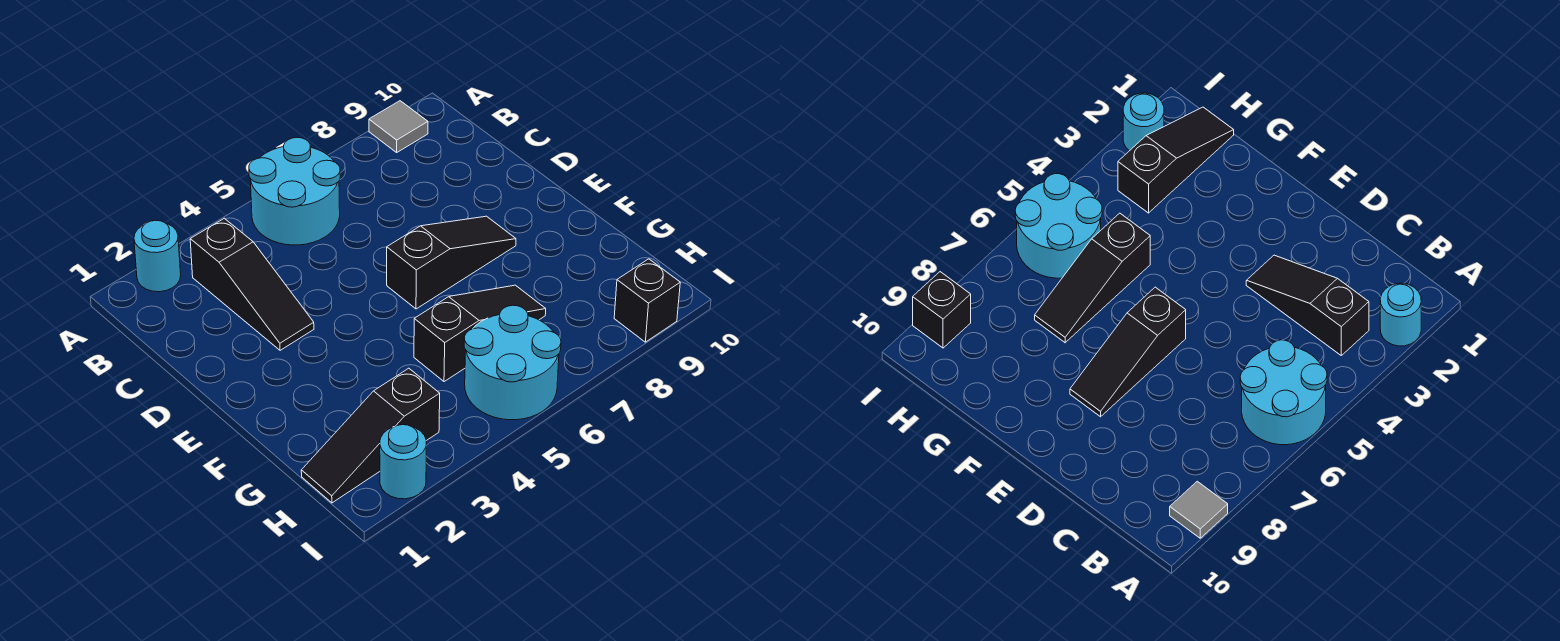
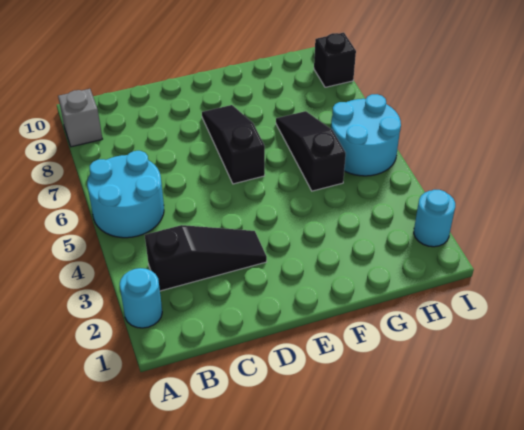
grey tile A9 level 1 -> grey brick A9 level 1
black slope H1:H3 level 1 top 3 -> none

